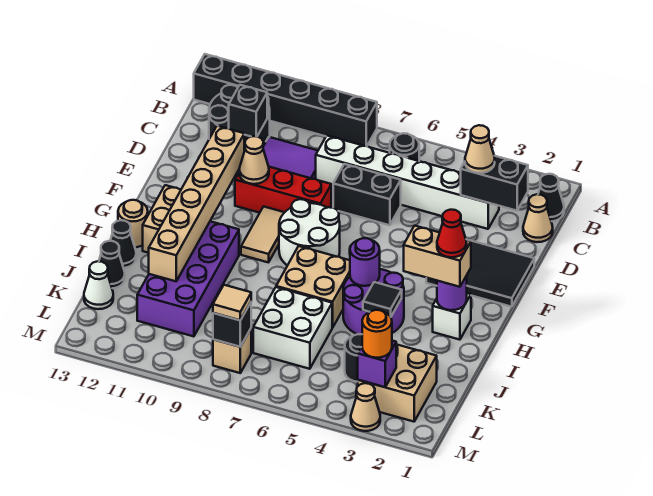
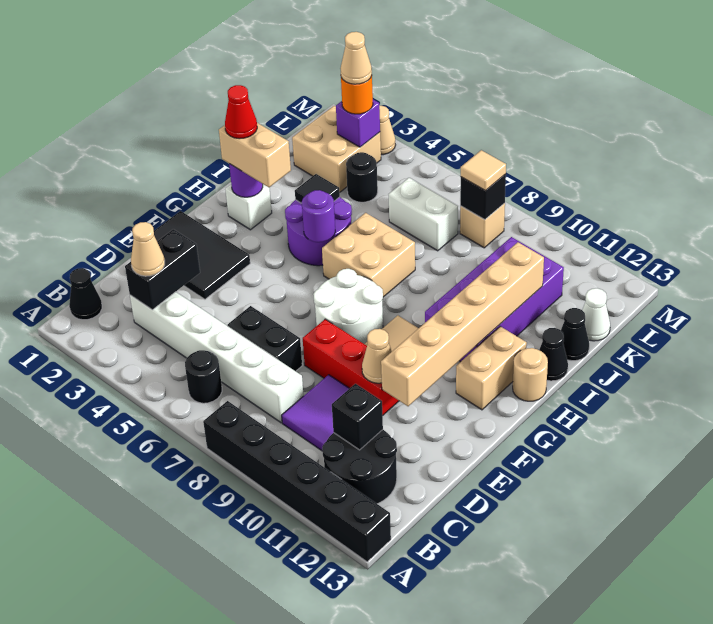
tan cone C1 level 1 -> tan cone L3 level 4
black brick C2:C3 level 2 -> black brick C3:D3 level 2
white brick J6:K7 level 1 -> white brick K6:K7 level 1

